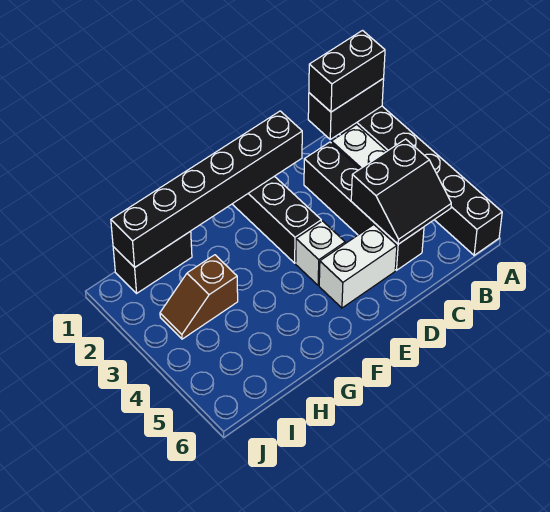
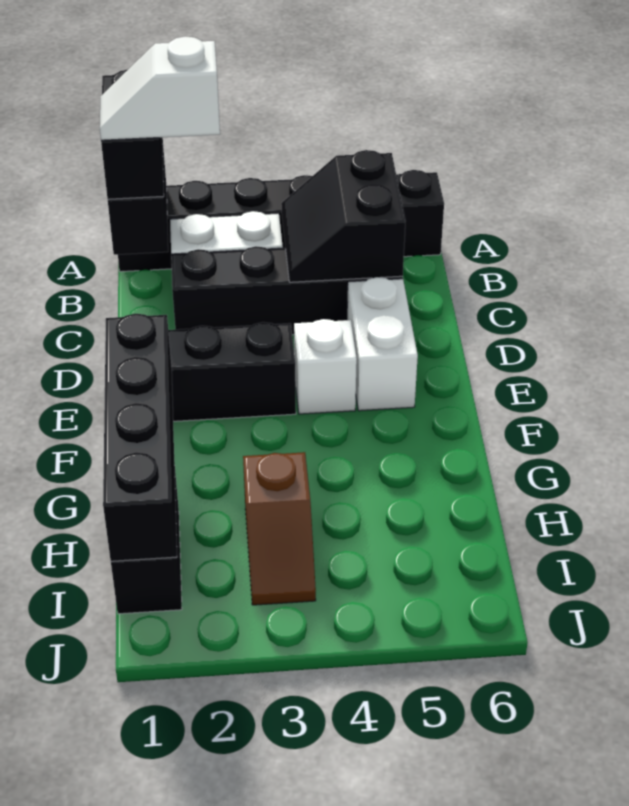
none -> white slope B1:B2 level 4 top 2
black slope B4:C5 level 2 top 4 -> black slope B4:C5 level 2 top 5
black brick D1:I1 level 2 -> black brick F1:I1 level 2

